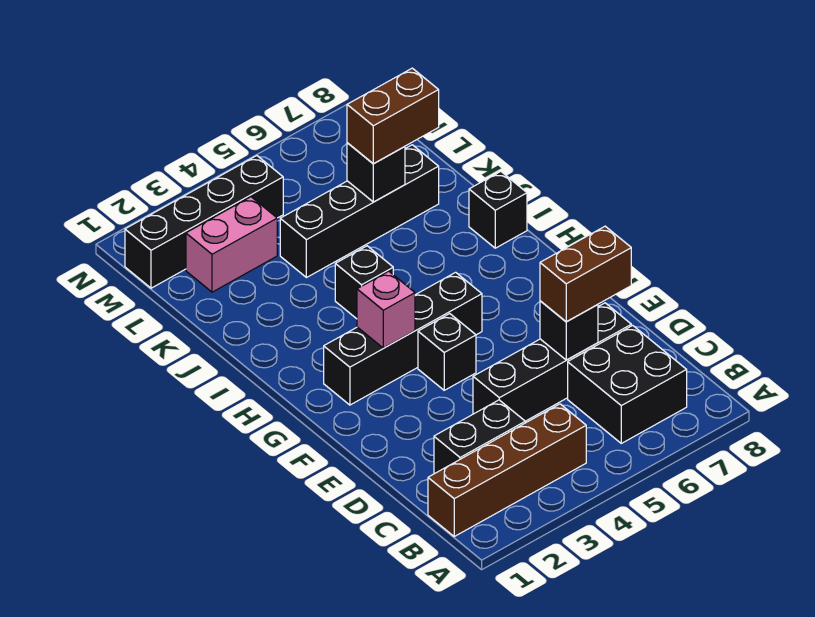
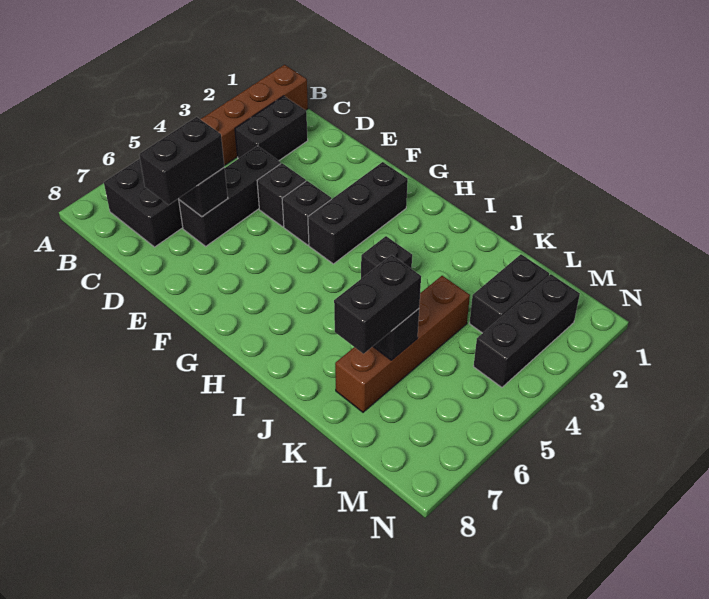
black brick D4:D7 level 1 -> black brick D4:D6 level 1
brown brick D6:D7 level 3 -> black brick D6:D7 level 3
black brick G2:G5 level 1 -> black brick G2:G4 level 1
pink brick G3 level 2 -> none
black brick I8 level 1 -> black brick E4 level 1
black brick K4:K7 level 1 -> brown brick K4:K7 level 1
brown brick K6:K7 level 3 -> black brick K6:K7 level 3
pink brick L2:L3 level 1 -> black brick L2:L3 level 1
black brick M1:M4 level 1 -> black brick M2:M4 level 1

